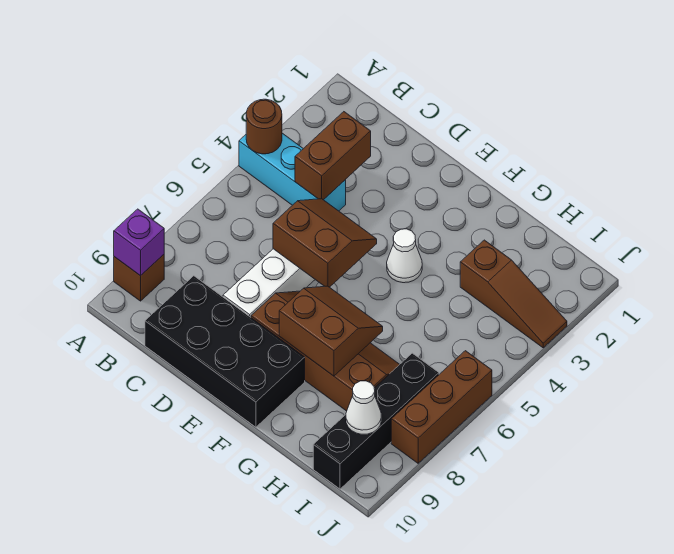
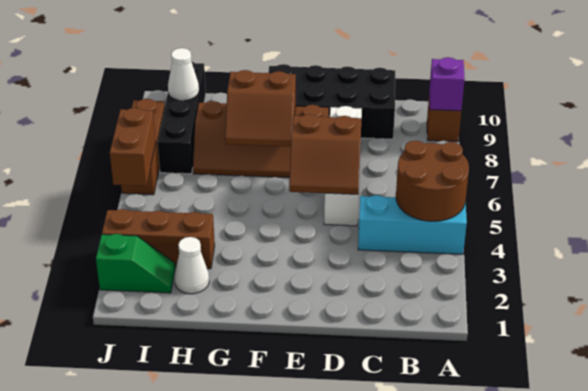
brown round brick A4 level 2 -> brown round brick A4:B5 level 2
brown brick C3:C4 level 2 -> brown brick J5:J6 level 2
white cone F4 level 1 -> white cone H2 level 1
brown slope H3:J3 level 1 top H -> brown brick H3:J3 level 1
none -> green slope I2:J2 level 1 top J

